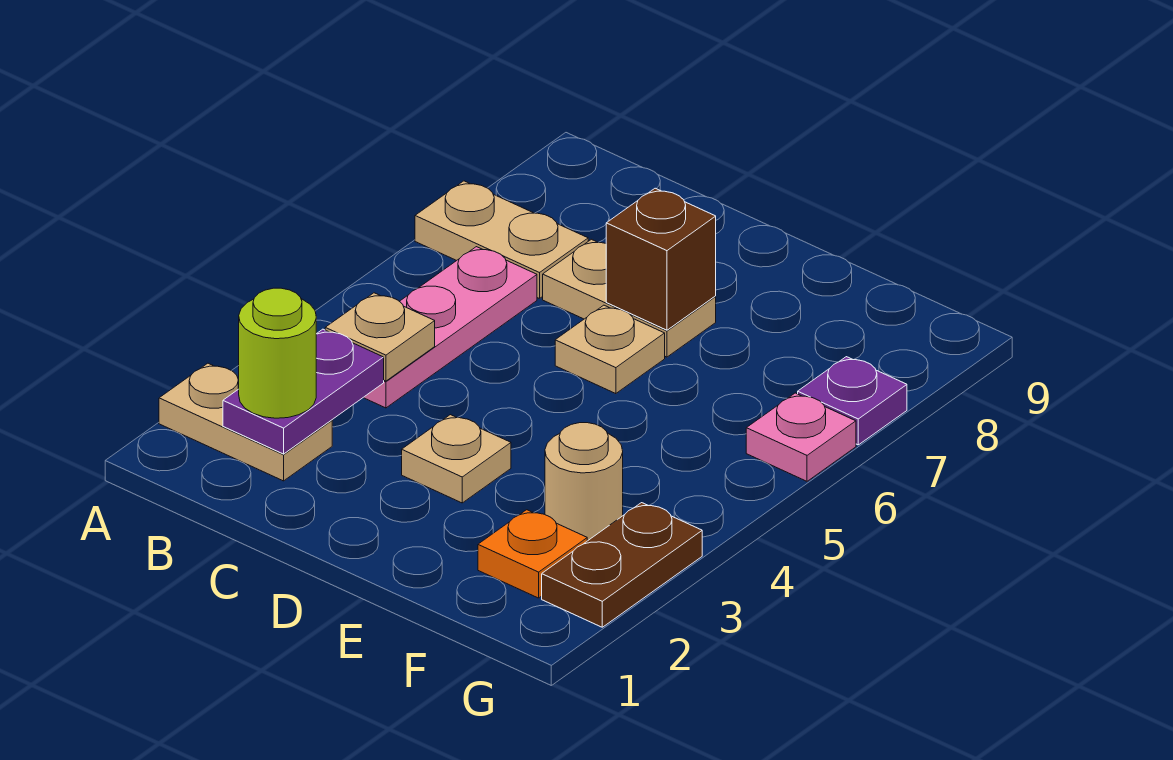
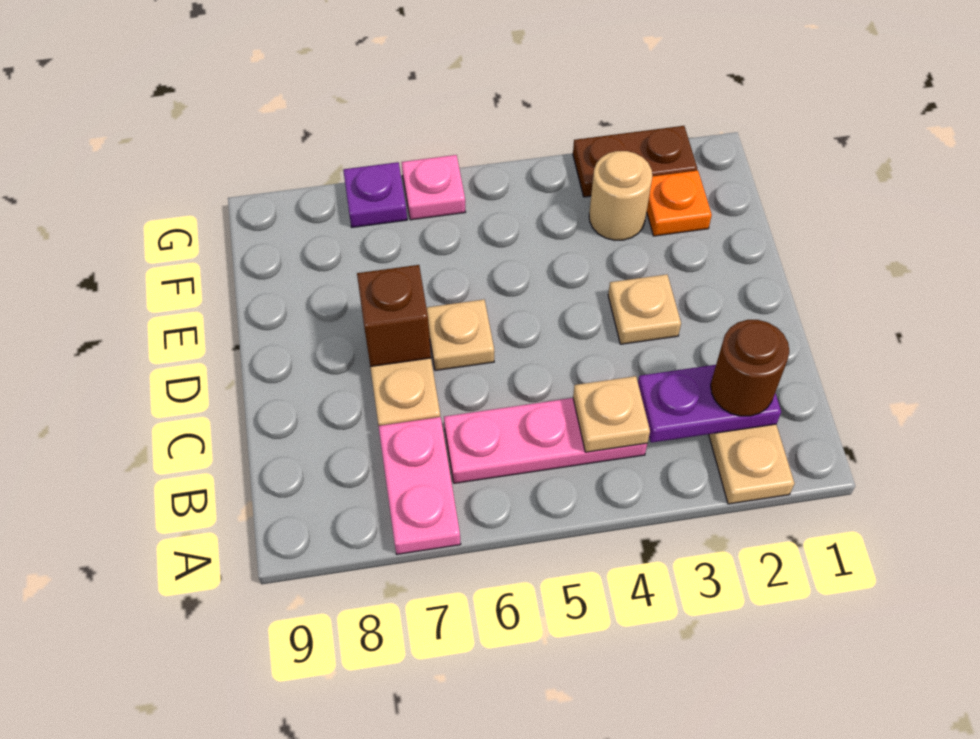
tan plate A7:B7 level 1 -> pink plate A7:B7 level 1
lime round brick B2 level 3 -> brown round brick B2 level 3

